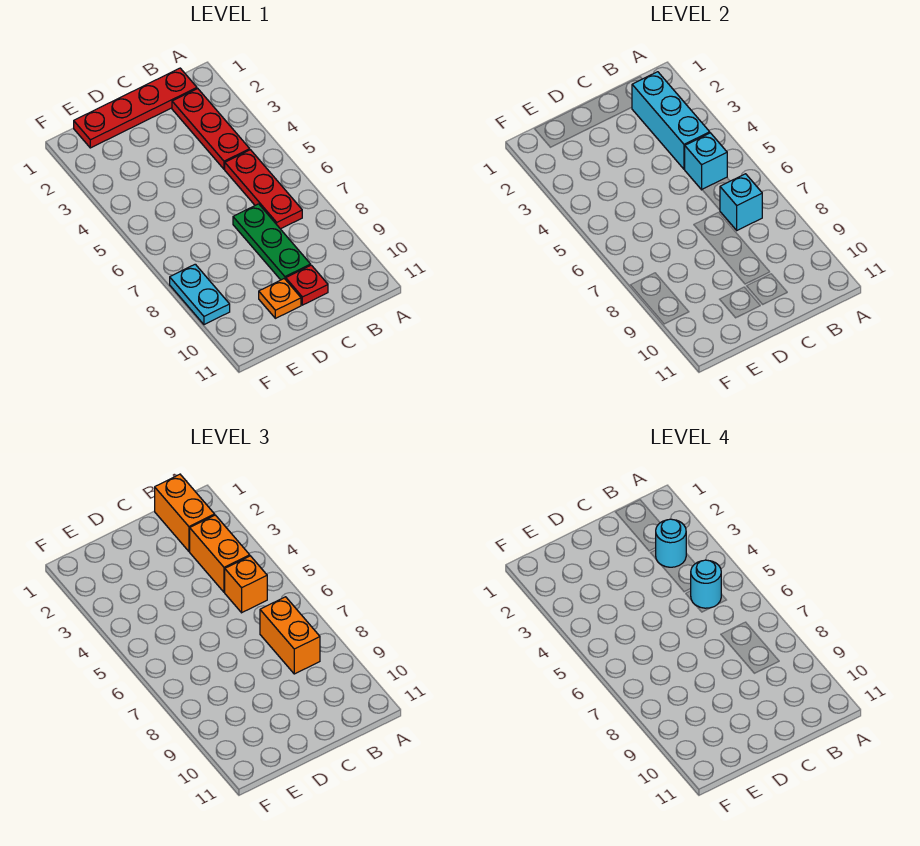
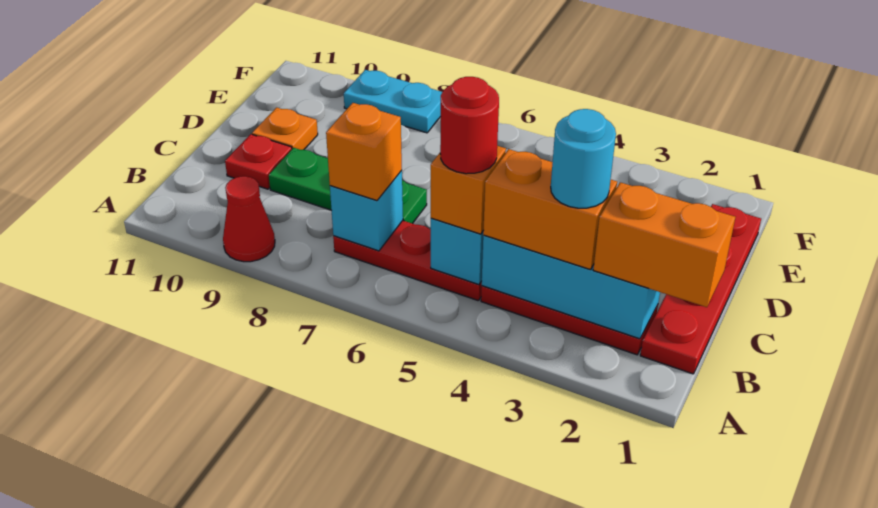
none -> red cone A9 level 1
cyan round brick B5 level 4 -> red round brick B5 level 4
orange brick B7:B8 level 3 -> orange brick B7 level 3

